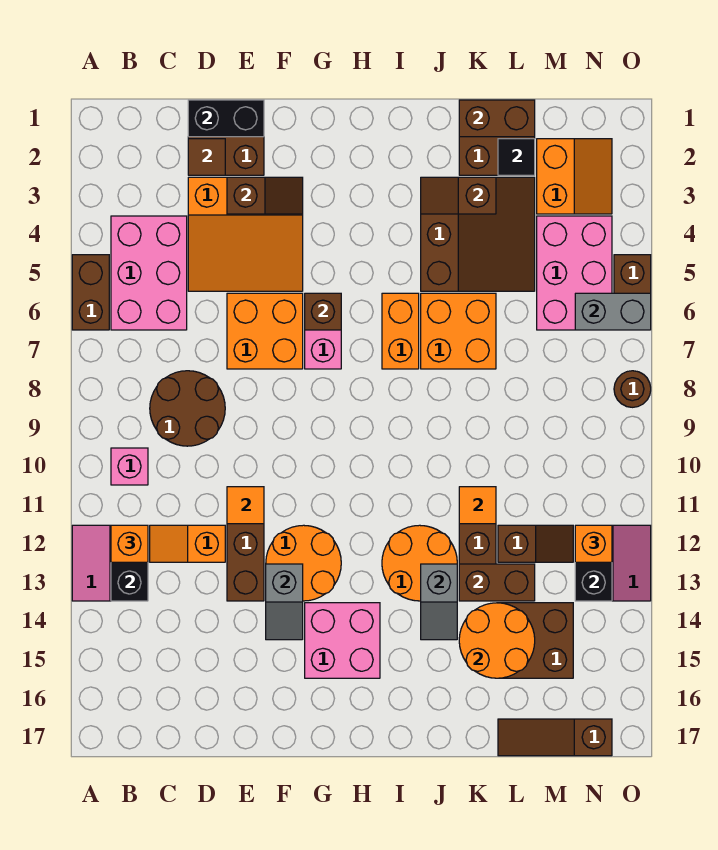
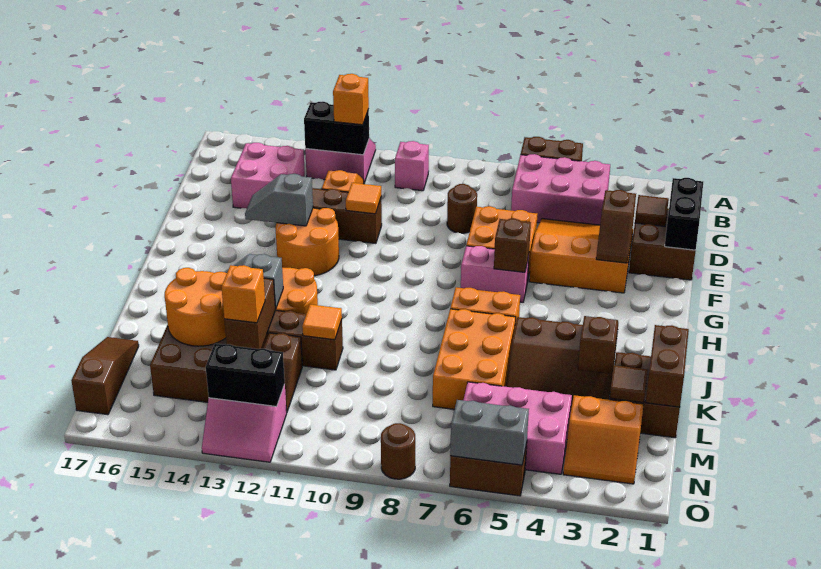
brown round brick C8:D9 level 1 -> brown round brick D8 level 1
orange slope D3:F5 level 1 top 3 -> orange slope D3:F5 level 1 top F
pink brick G14:H15 level 1 -> pink brick C14:D15 level 1
orange brick J6:K7 level 1 -> orange brick J6:L7 level 1
black tile L2 level 2 -> brown tile L2 level 2
grey brick N6:O6 level 2 -> grey brick O5:O6 level 2
orange brick N12 level 3 -> orange brick L13 level 3

